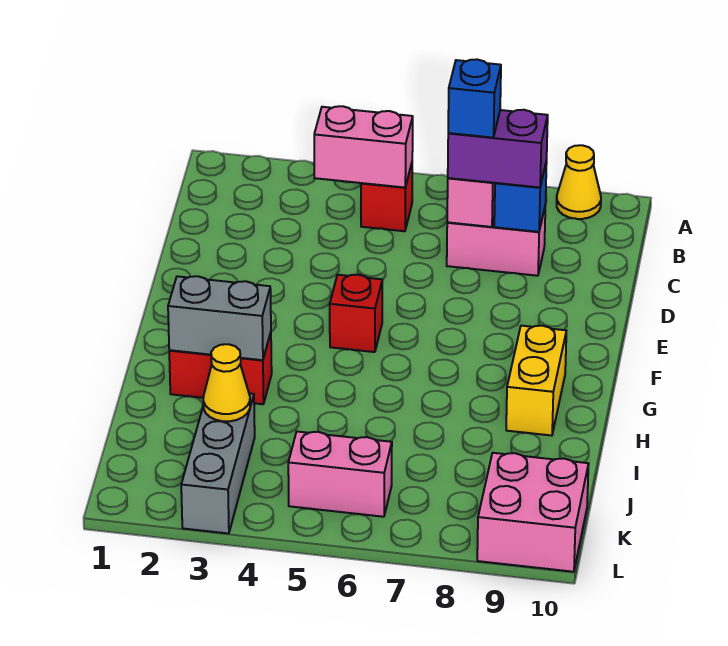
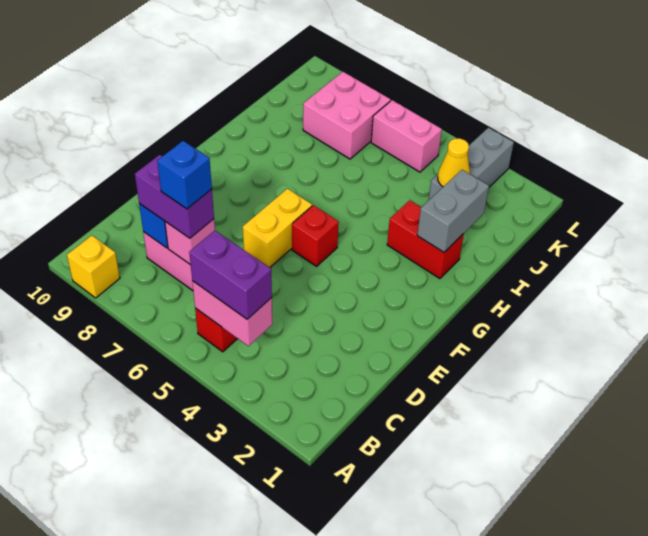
yellow cone A9 level 1 -> yellow brick A9 level 1
none -> purple brick B4:B5 level 3
yellow brick G9:H9 level 1 -> yellow brick E6:F6 level 1
grey brick H2:H3 level 2 -> grey brick H2:I2 level 2
pink brick K9:L10 level 1 -> pink brick J7:K8 level 1

